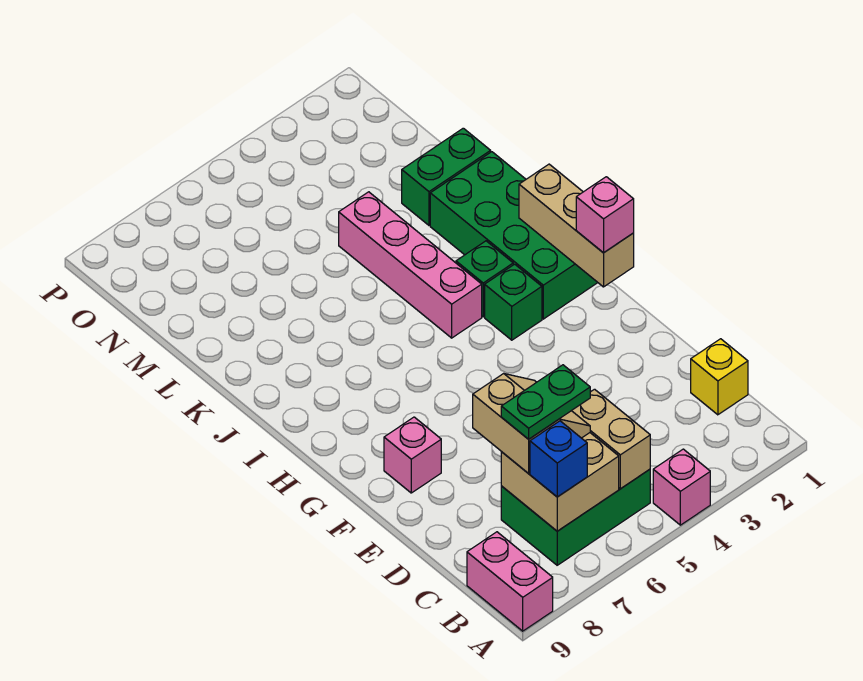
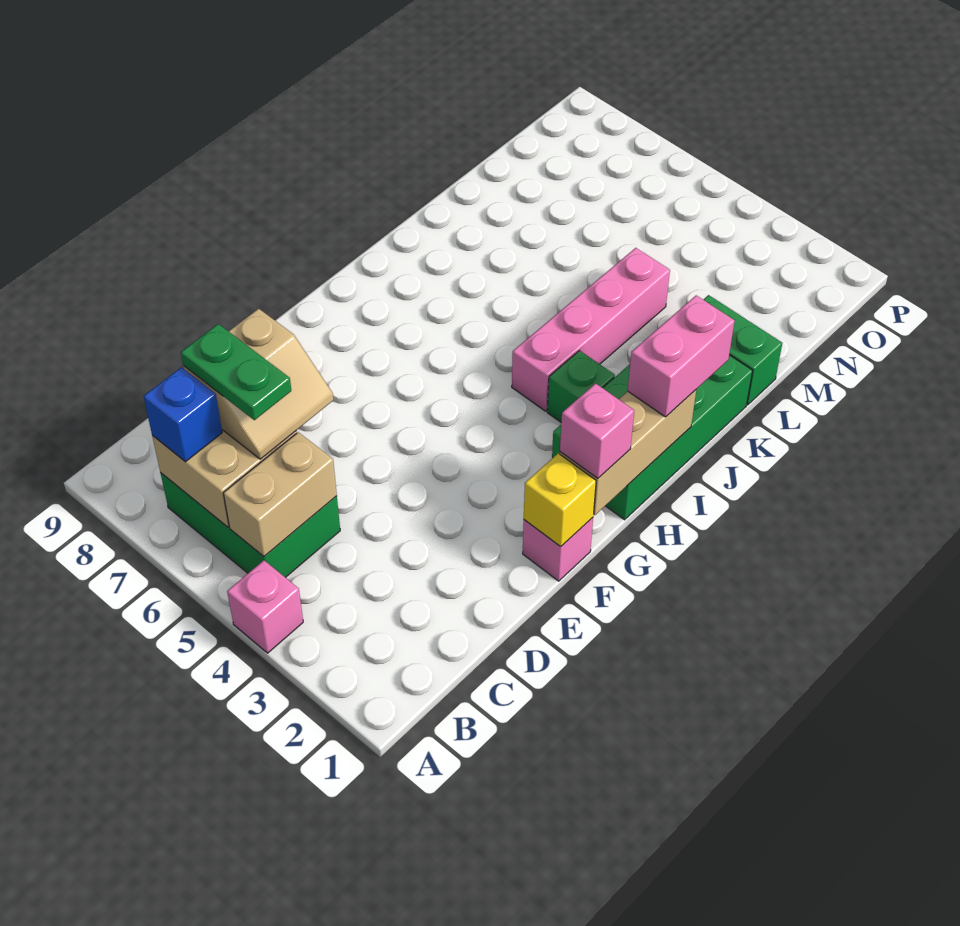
pink brick A9:B9 level 1 -> pink brick I1:J1 level 3
yellow brick C1 level 1 -> yellow brick F1 level 2
pink brick F8 level 1 -> pink brick F1 level 1
green brick H3 level 1 -> none

